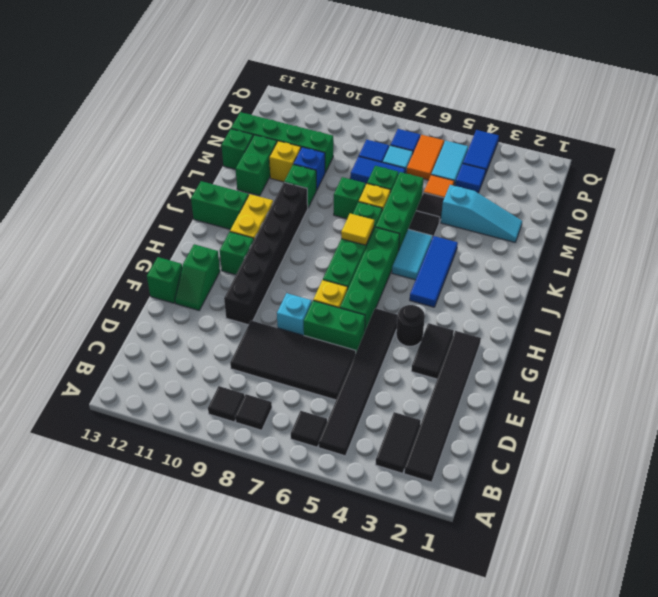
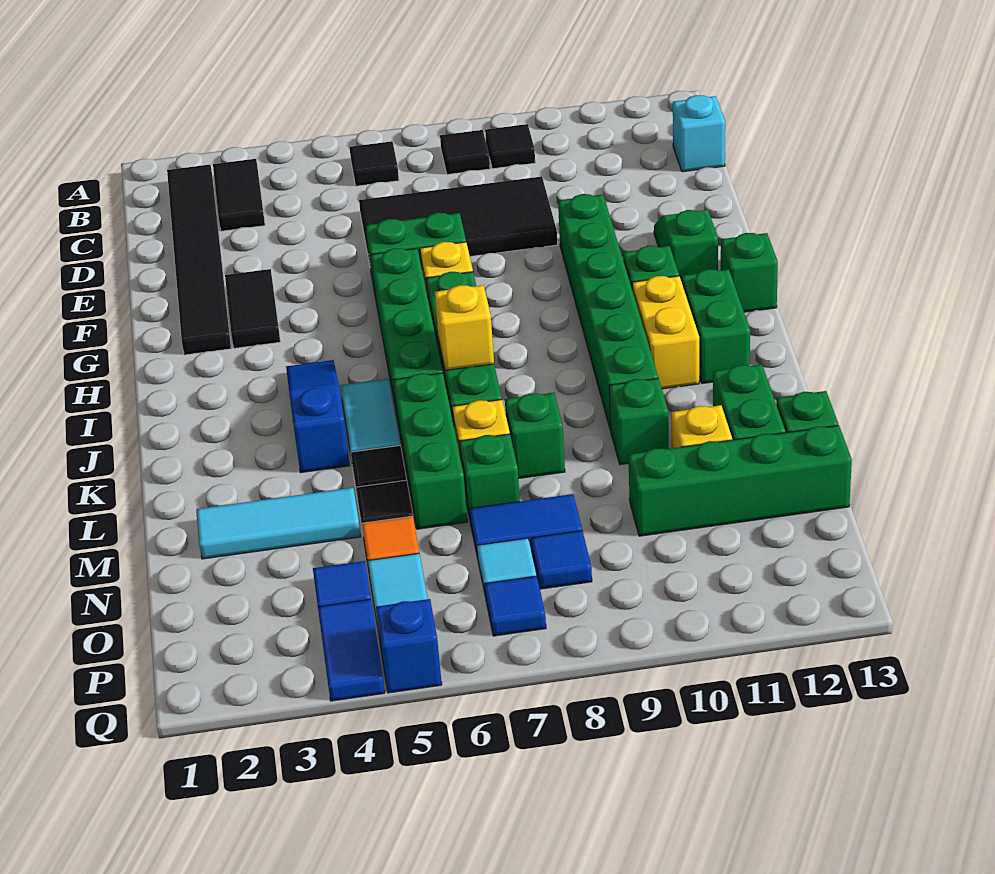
black tile B5:G5 level 1 -> none
cyan brick F8 level 1 -> cyan brick C13 level 1
black brick F10:K10 level 1 -> green brick F10:K10 level 1
green brick F13 level 1 -> green brick H13 level 1
black round brick G4 level 1 -> none
blue tile I4:K4 level 1 -> blue slope I4:K4 level 1 top K
yellow tile J7 level 2 -> yellow brick J7 level 2
green brick J12:J13 level 1 -> green brick I12:J12 level 1
cyan slope M2:M4 level 1 top 4 -> cyan tile M2:M4 level 1
blue brick M10 level 1 -> blue brick Q5 level 1
orange tile O6:P6 level 1 -> none

